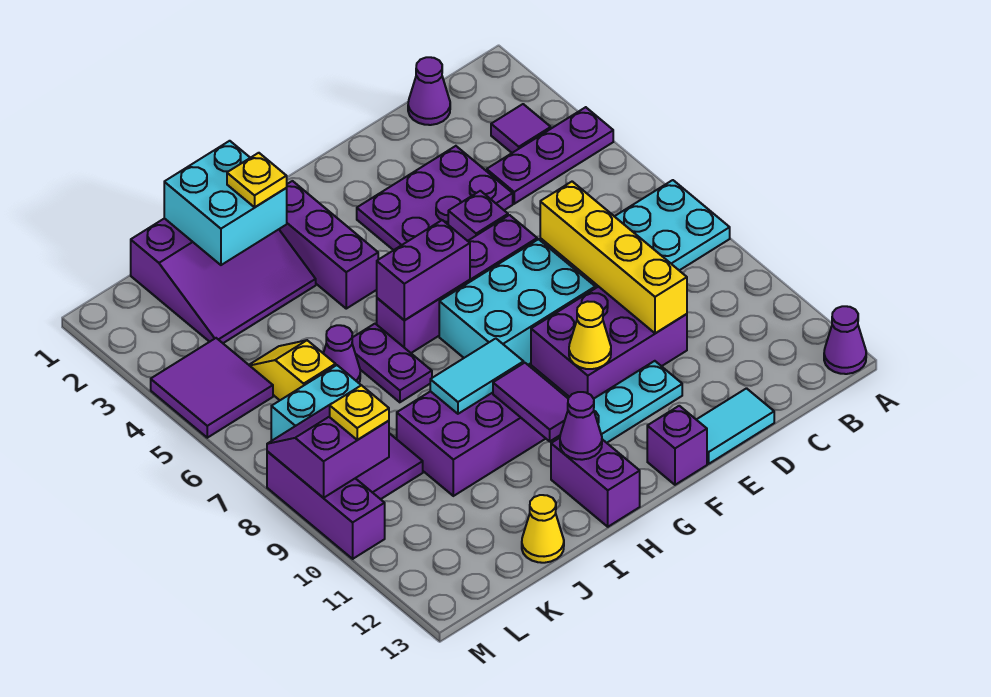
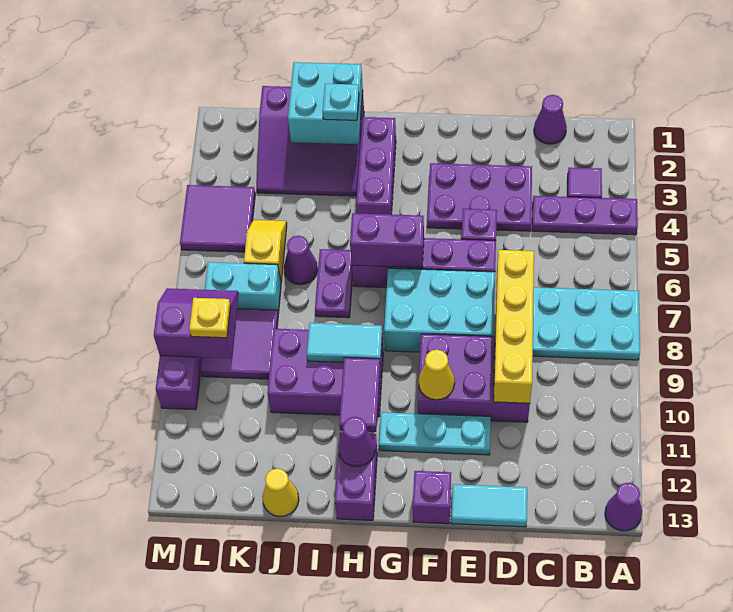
yellow plate I2 level 3 -> cyan plate I2 level 3

